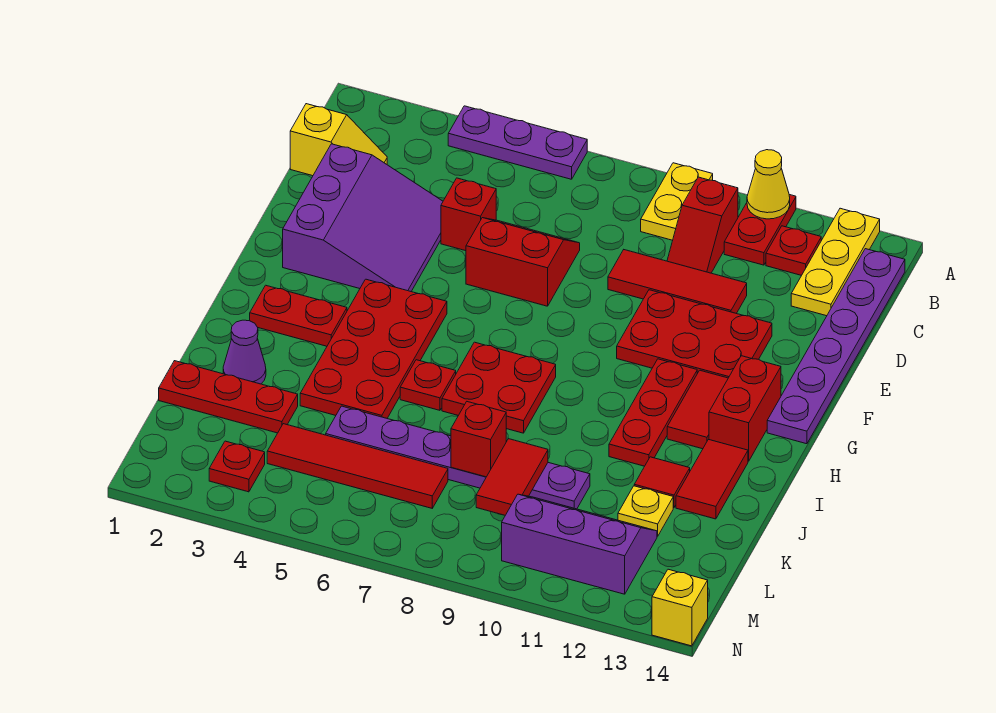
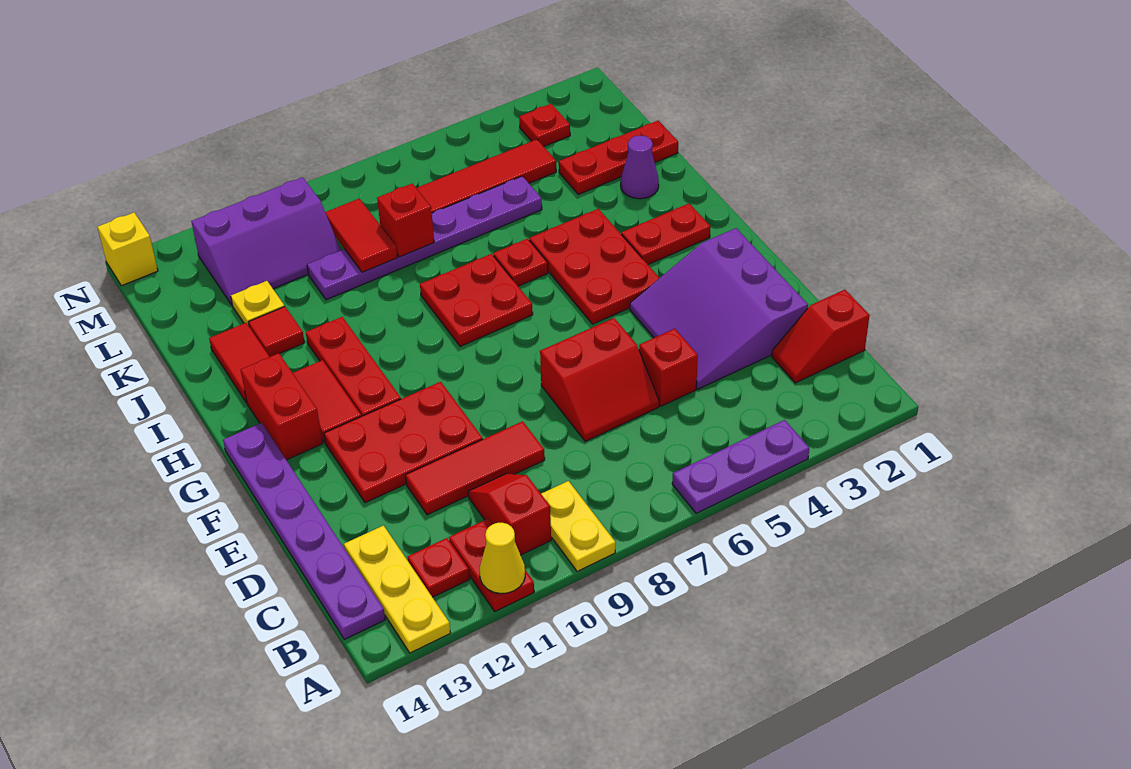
yellow slope C1:C2 level 1 top 1 -> red slope C1:C2 level 1 top 1
red plate G4:J5 level 1 -> red plate G4:I5 level 1

